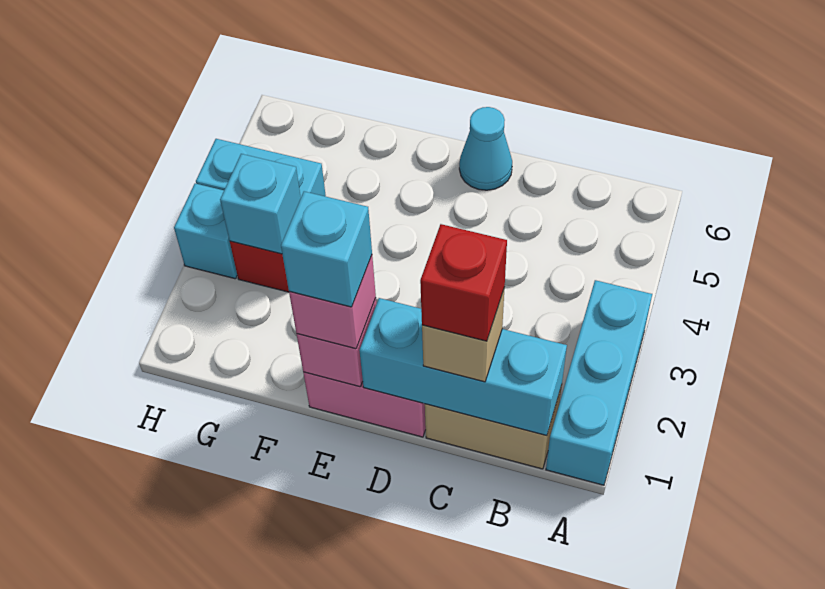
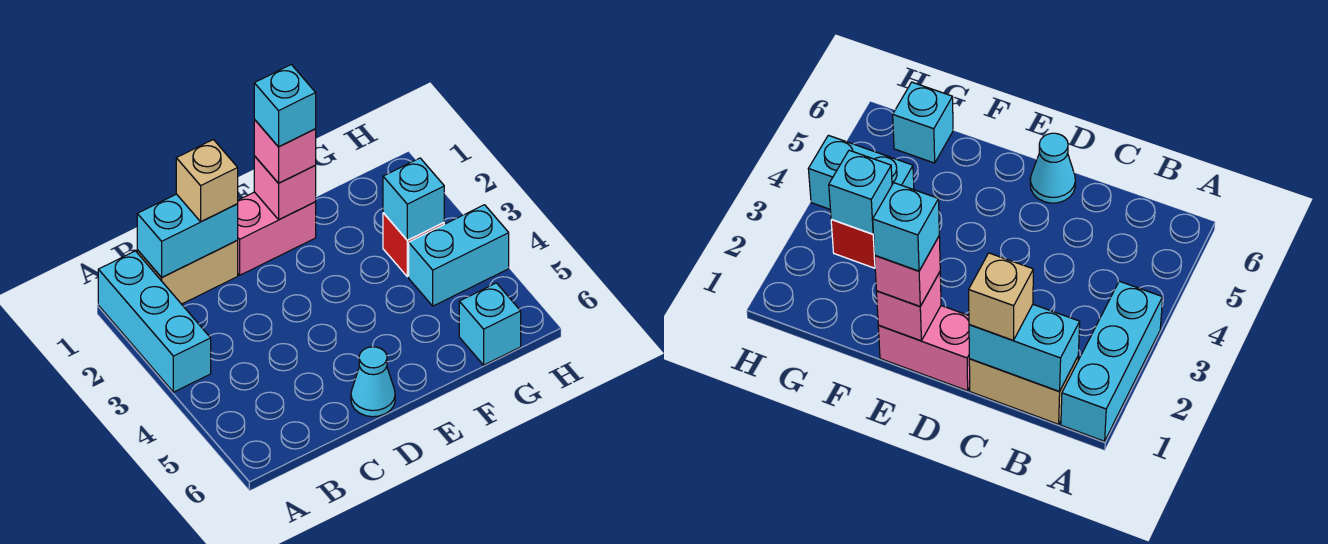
cyan brick B1:D1 level 2 -> cyan brick B1:C1 level 2
red brick C1 level 4 -> none
cyan brick H3 level 1 -> cyan brick G6 level 1

